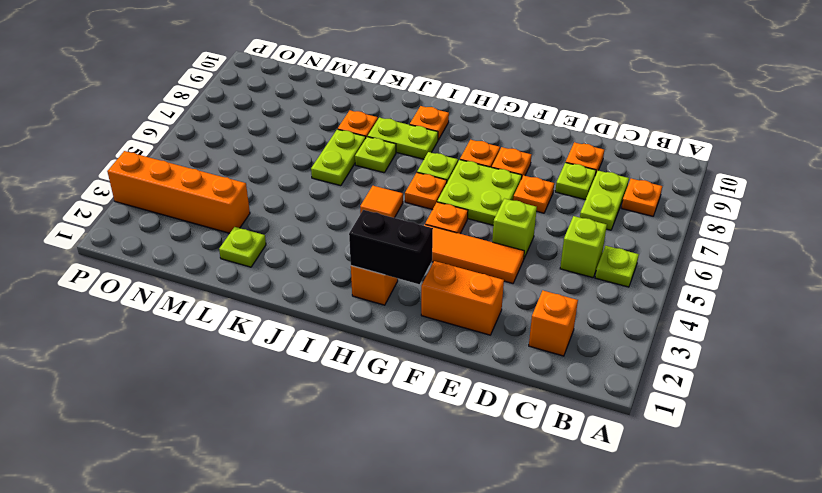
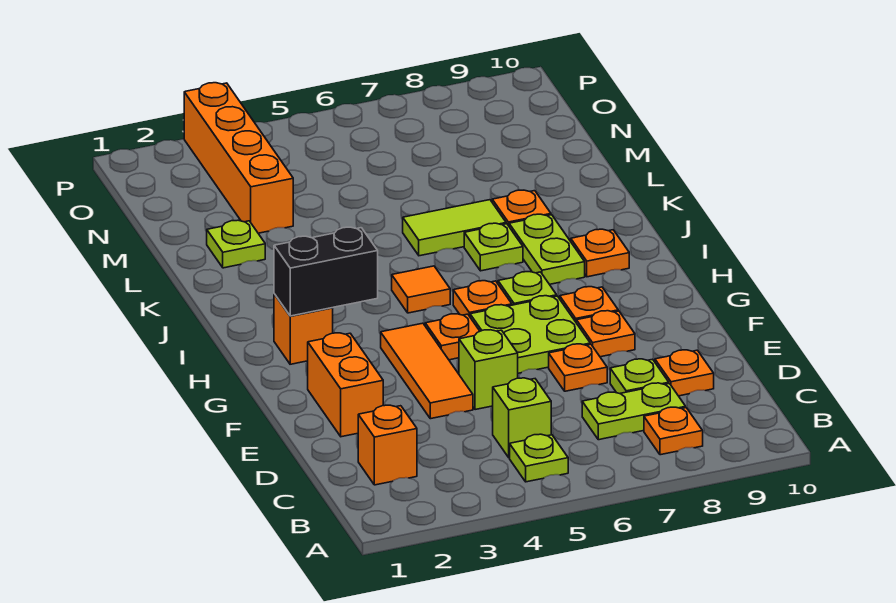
black brick G2:H2 level 2 -> black brick H2:H3 level 2
lime plate K6:K7 level 1 -> lime tile K6:K7 level 1

